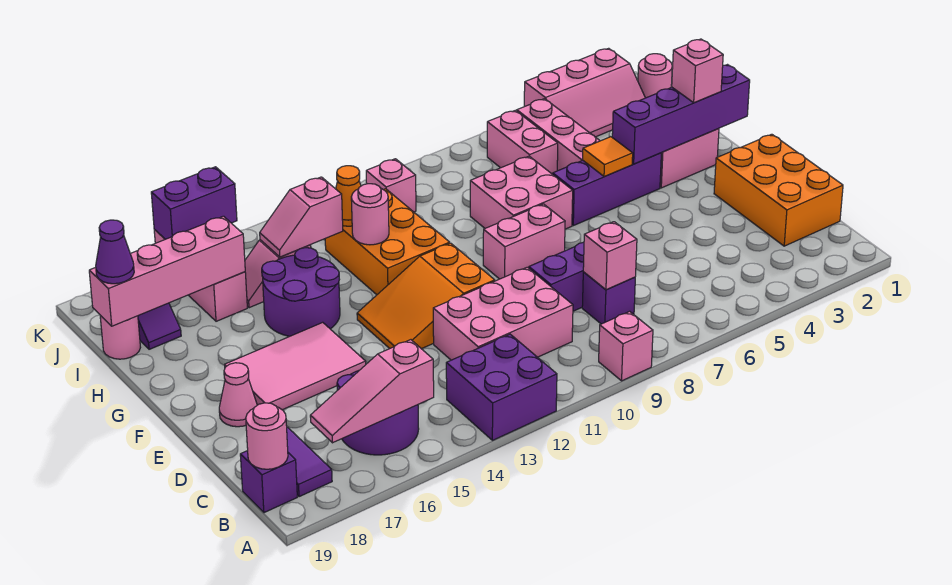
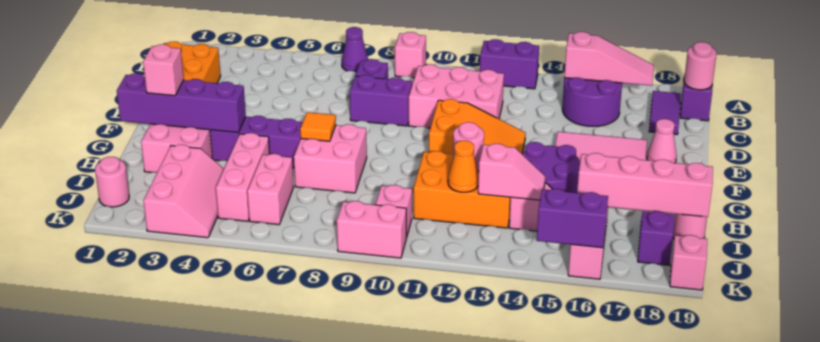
purple brick A12:B13 level 1 -> purple brick A12:A13 level 1
pink brick C8 level 2 -> pink brick K19 level 1
pink brick F8:F9 level 1 -> pink brick K9:K10 level 1
orange tile G5 level 2 -> orange tile G7 level 2
orange brick G11:I12 level 1 -> orange brick H11:I13 level 1
purple cone I19 level 3 -> purple cone A7 level 1
pink slope J2:K4 level 1 top K -> pink slope I3:K4 level 1 top 3

